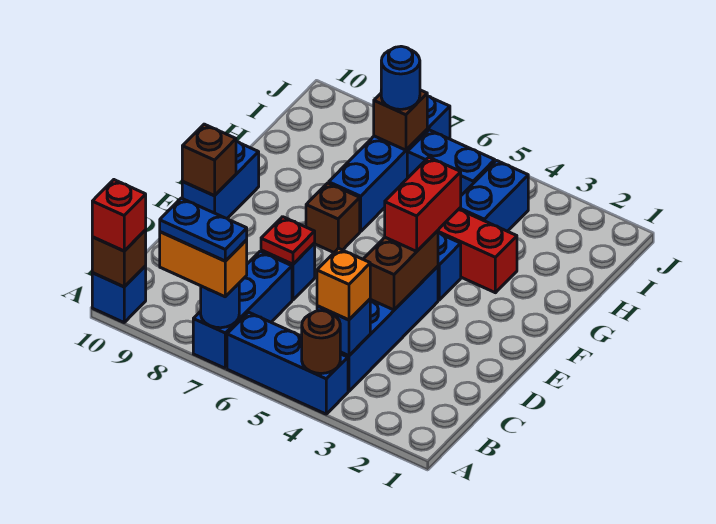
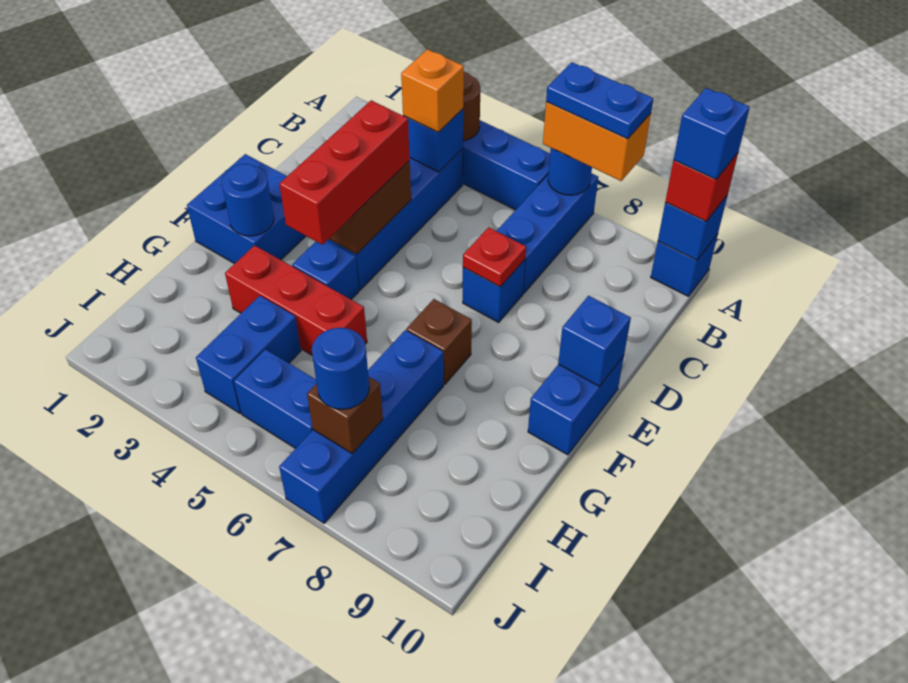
brown brick A10 level 2 -> blue brick A10 level 2
none -> blue brick A10 level 4
none -> blue brick E1:F2 level 1
red brick E4:F4 level 3 -> red brick D4:F4 level 3
brown brick E10 level 2 -> blue brick E10 level 2
none -> blue round brick F2 level 2

